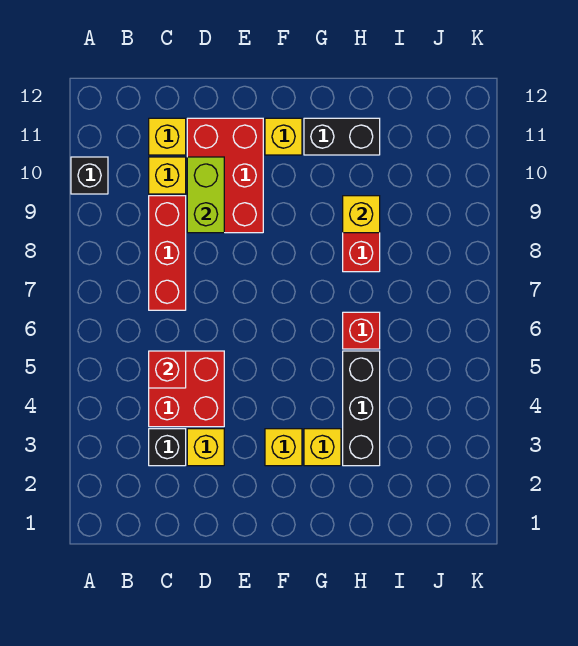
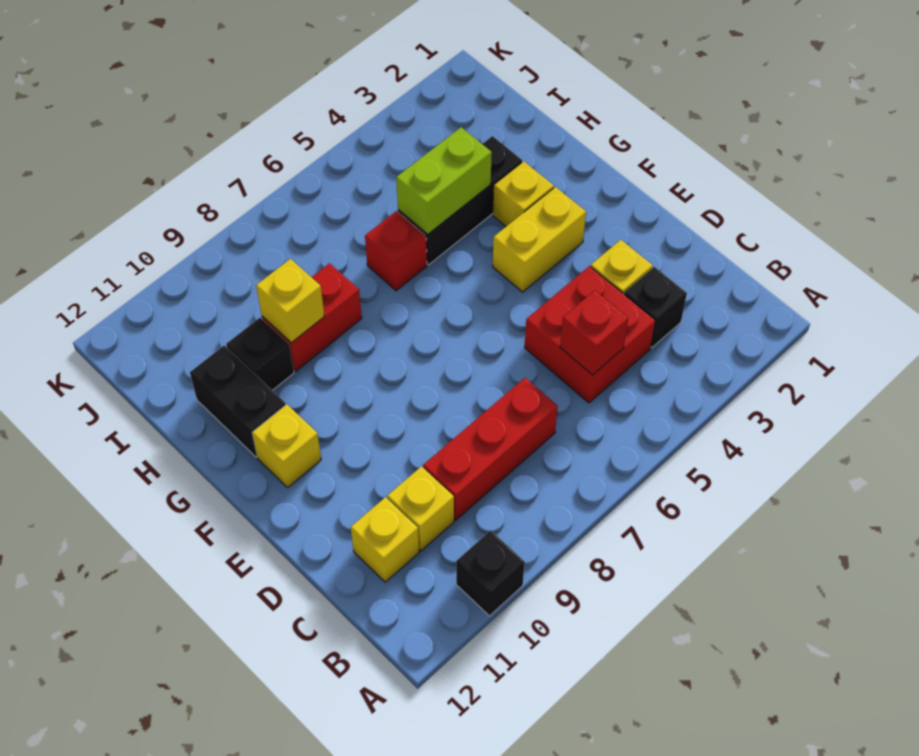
red brick D9:E11 level 1 -> none
lime brick D9:D10 level 2 -> lime brick H4:H5 level 2
yellow brick F3 level 1 -> yellow brick F3:F4 level 1
none -> black brick H10 level 1

